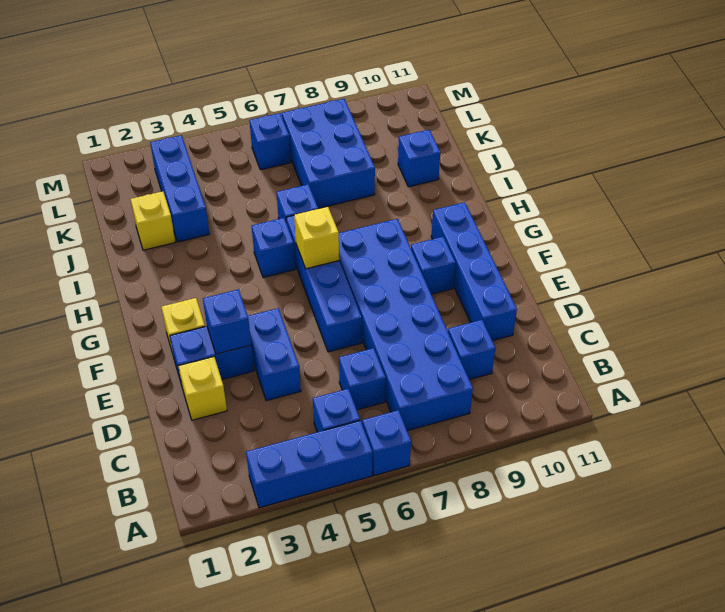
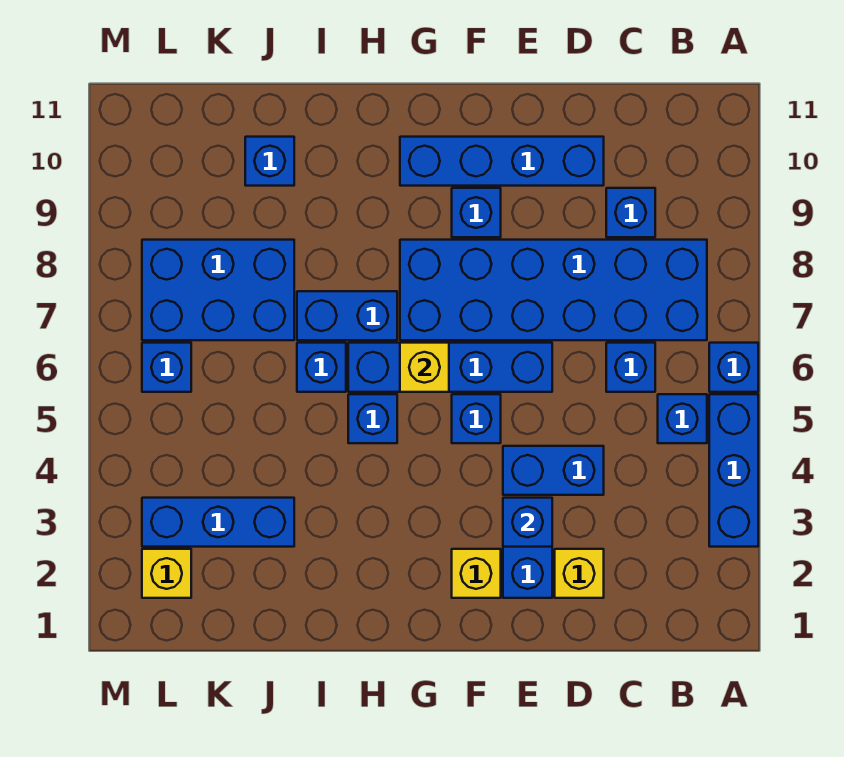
none -> blue brick F5 level 1
none -> blue brick H7:I7 level 1
yellow brick J2 level 1 -> yellow brick L2 level 1

